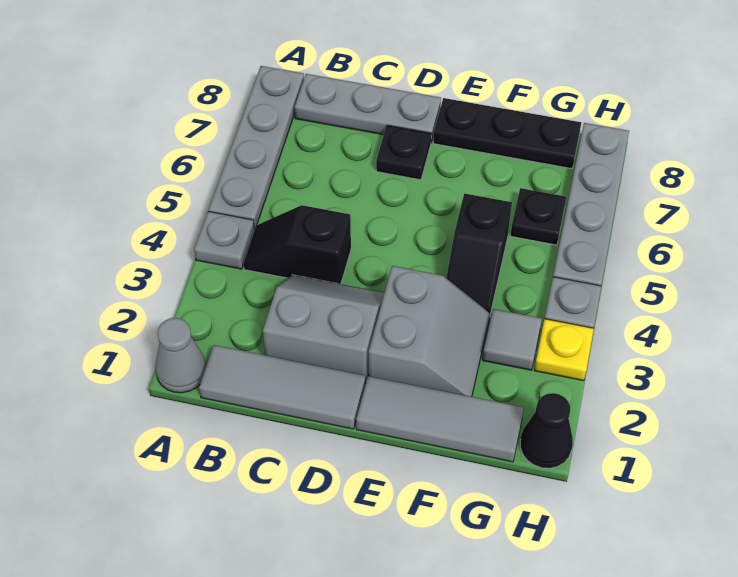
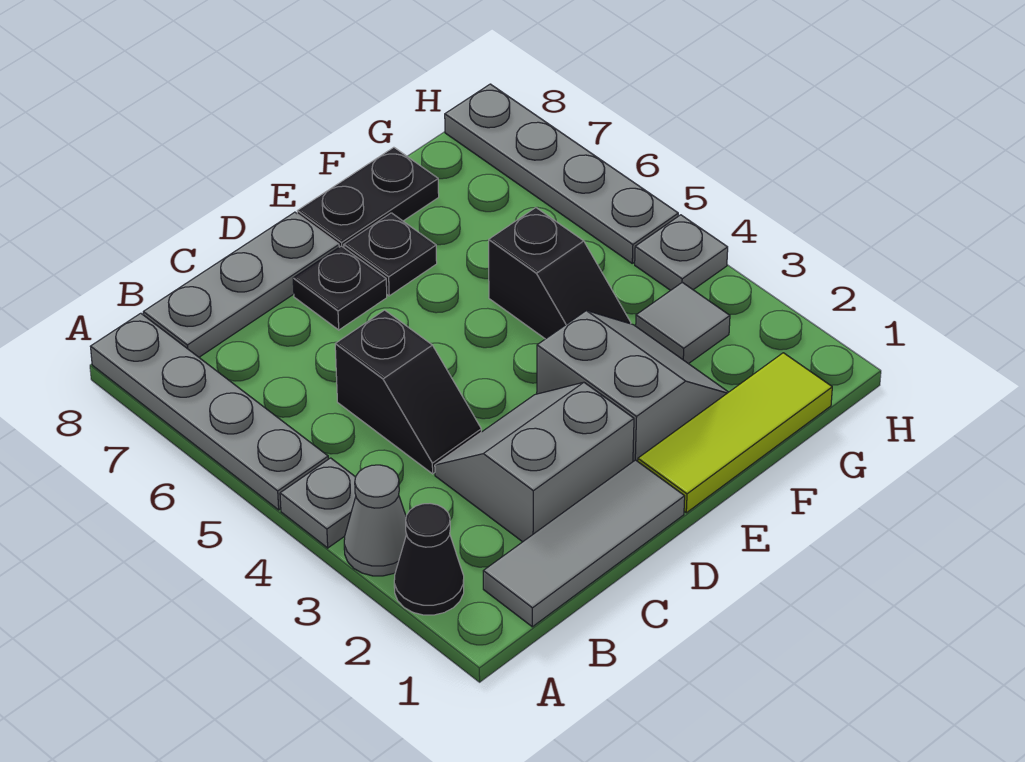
grey cone A1 level 1 -> grey cone A3 level 1
black slope B4:C4 level 1 top C -> black slope C4:C5 level 1 top 5
grey tile E1:G1 level 1 -> lime tile E1:G1 level 1
black plate E8:G8 level 1 -> black plate E8:F8 level 1
black plate G6 level 1 -> black plate E7 level 1
black cone H1 level 1 -> black cone A2 level 1
yellow plate H3 level 1 -> none

